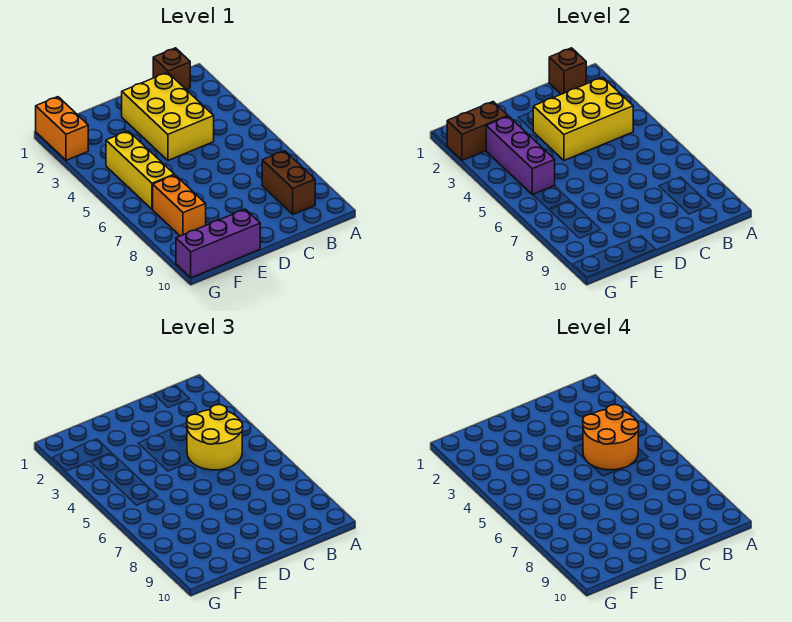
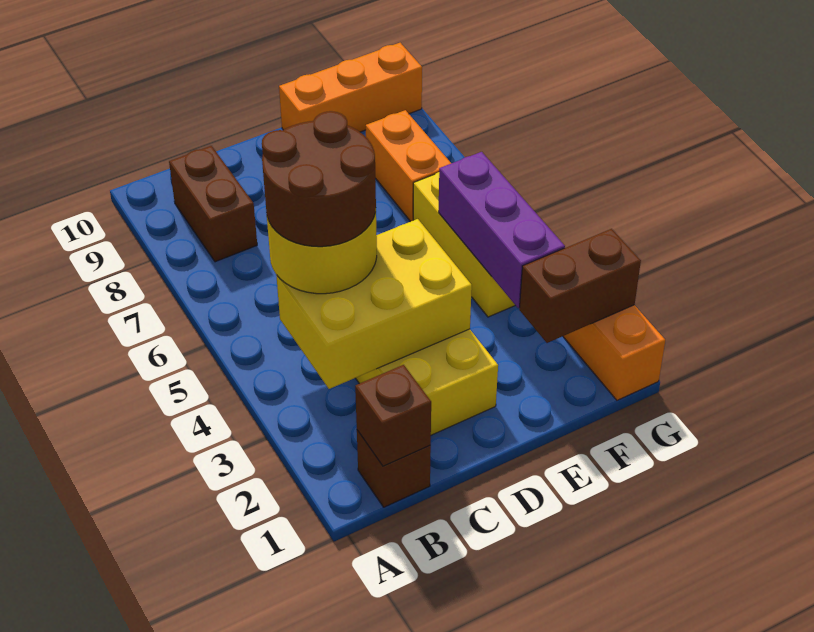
orange round brick B4:C5 level 4 -> brown round brick B4:C5 level 4
purple brick E10:G10 level 1 -> orange brick E10:G10 level 1

